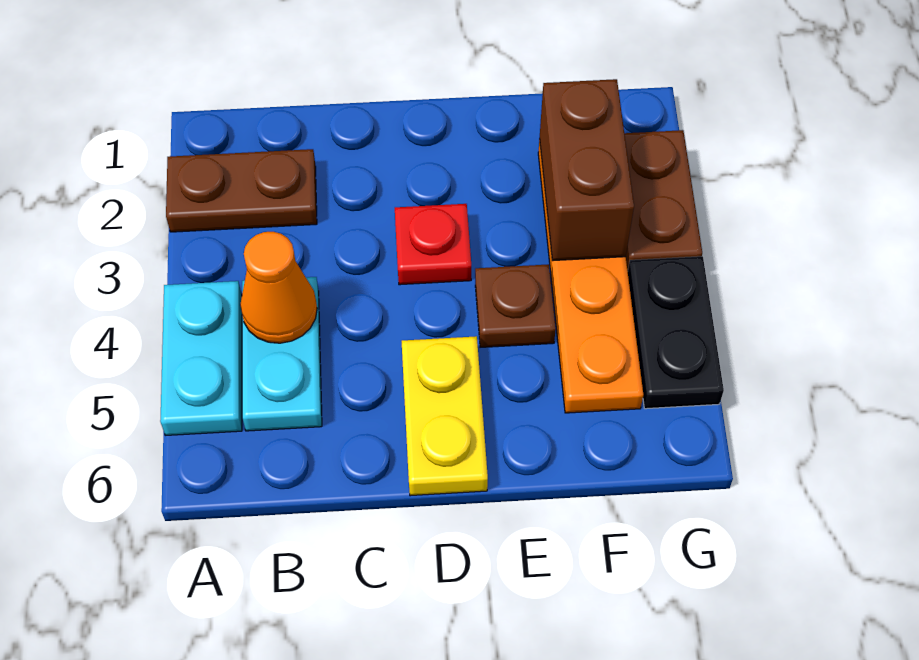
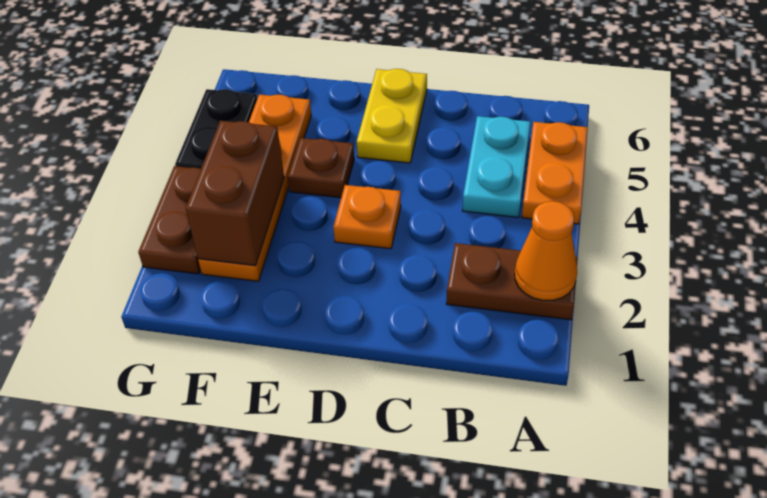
cyan plate A4:A5 level 1 -> orange plate A4:A5 level 1
orange cone B4 level 2 -> orange cone A2 level 2
red plate D3 level 1 -> orange plate D3 level 1

